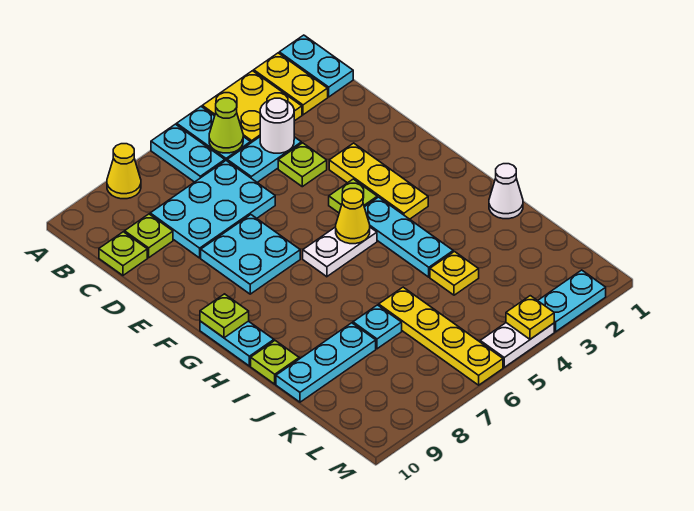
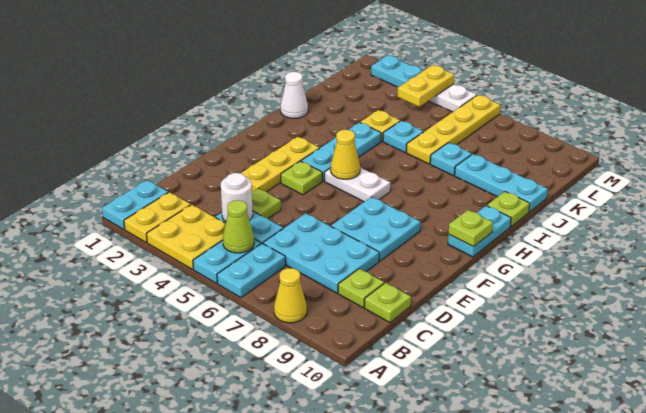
none -> cyan plate J5 level 1
yellow plate M4 level 2 -> yellow plate L4:M4 level 2

